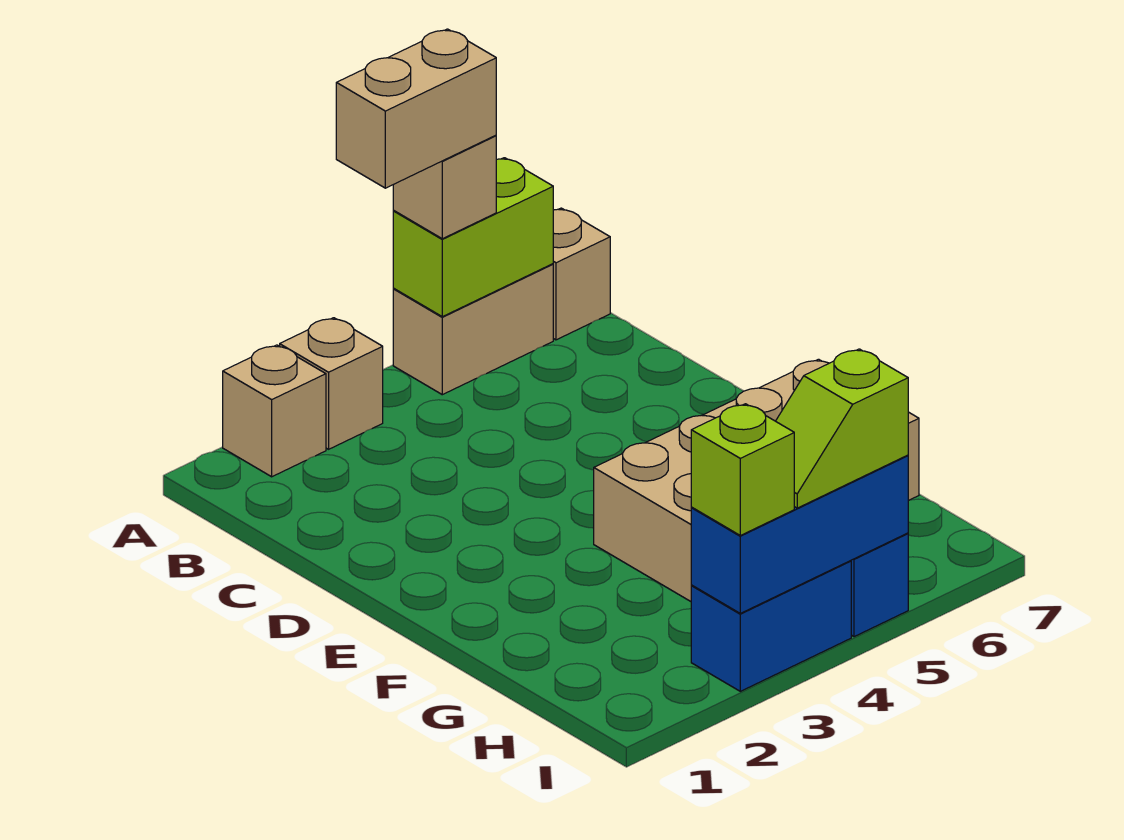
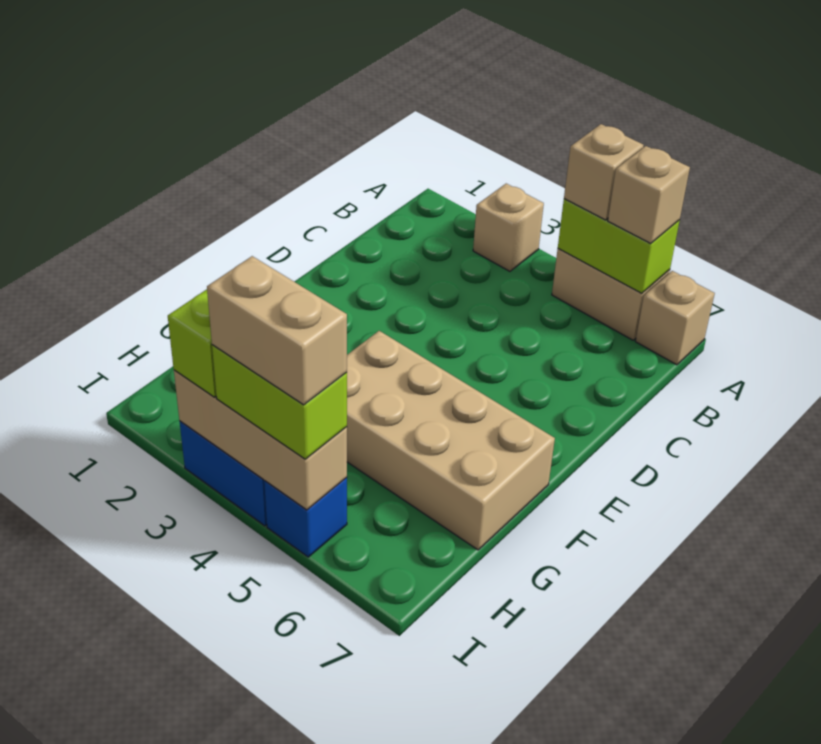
tan brick A2 level 1 -> tan brick A6 level 3
tan brick A4:A5 level 4 -> tan brick I4:I5 level 4
blue brick I3:I5 level 2 -> tan brick I3:I5 level 2
lime slope I4:I5 level 3 top 5 -> lime brick I4:I5 level 3

